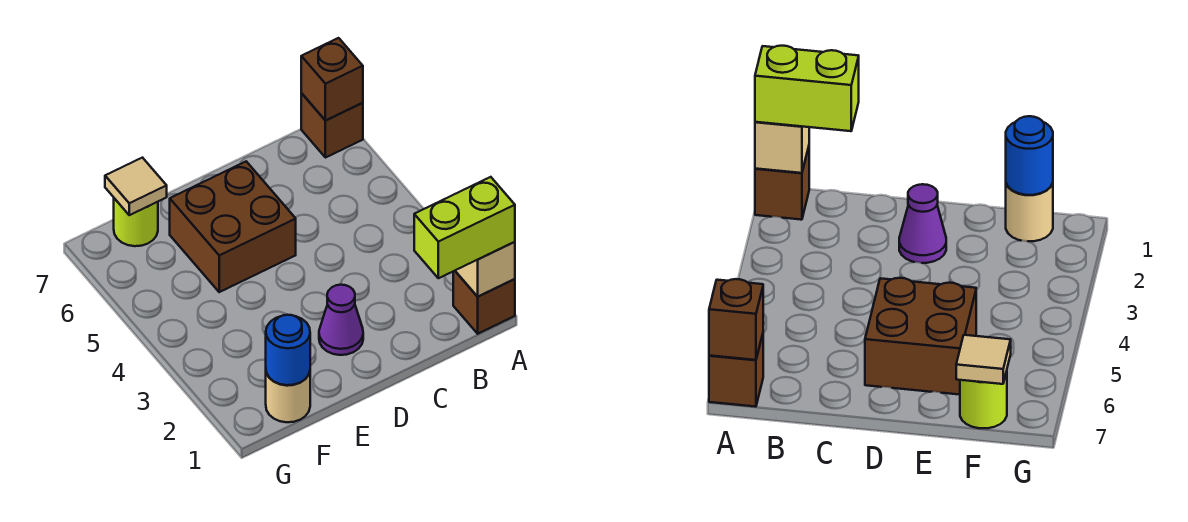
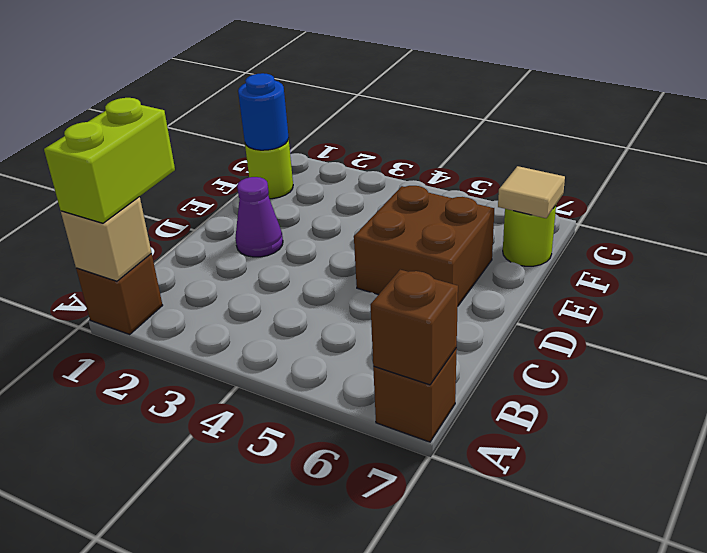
tan round brick F1 level 1 -> lime round brick F1 level 1

